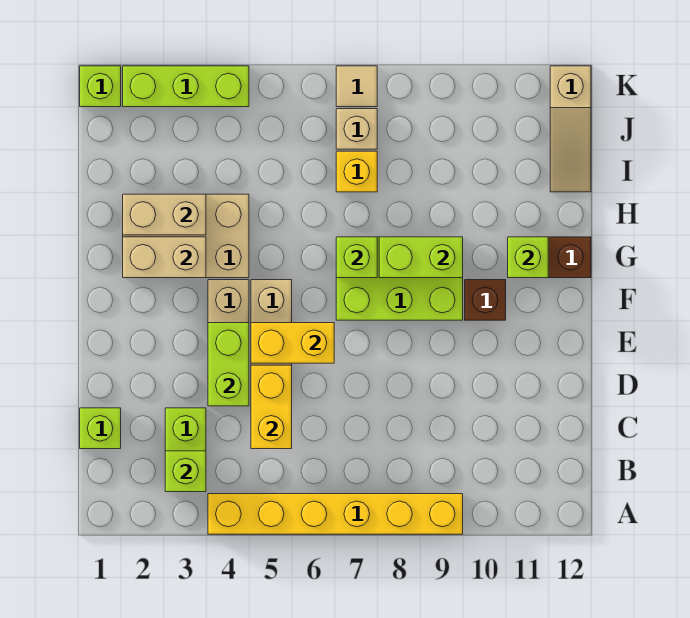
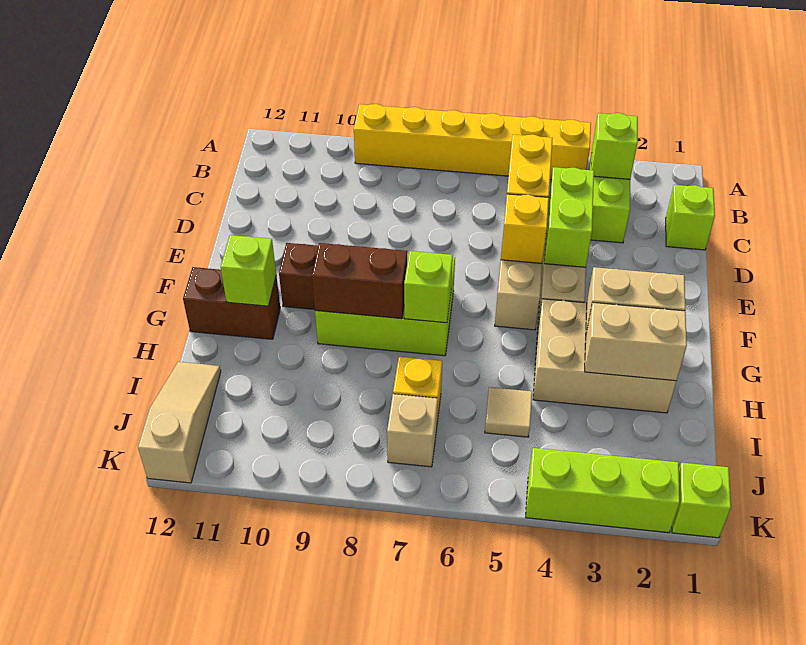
yellow brick E5:E6 level 2 -> yellow brick E5 level 2
lime brick G8:G9 level 2 -> brown brick G8:G9 level 2
tan tile K7 level 1 -> tan tile I5 level 1

